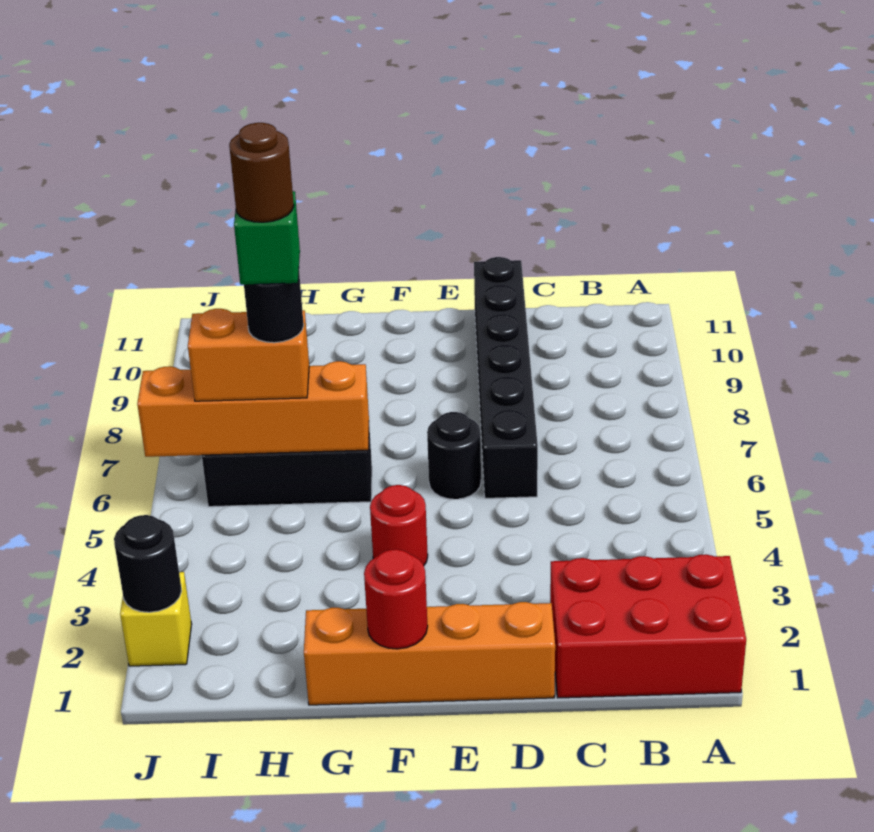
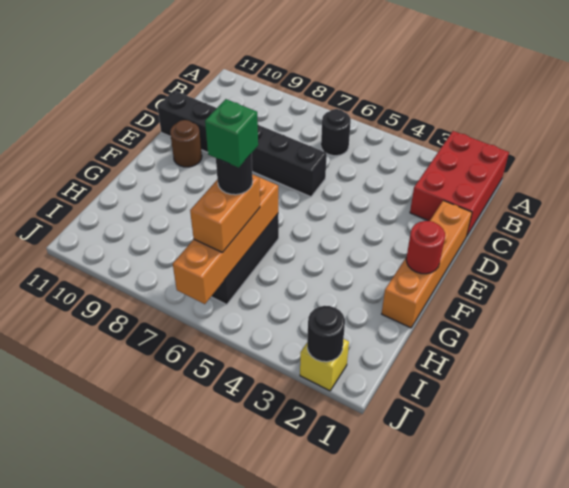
black round brick E6 level 1 -> black round brick B6 level 1
red round brick F4 level 1 -> none
brown round brick H6 level 6 -> brown round brick E10 level 1

